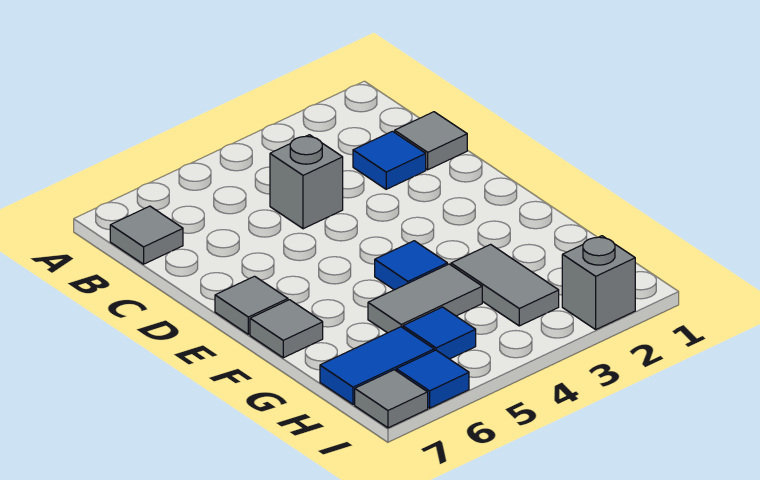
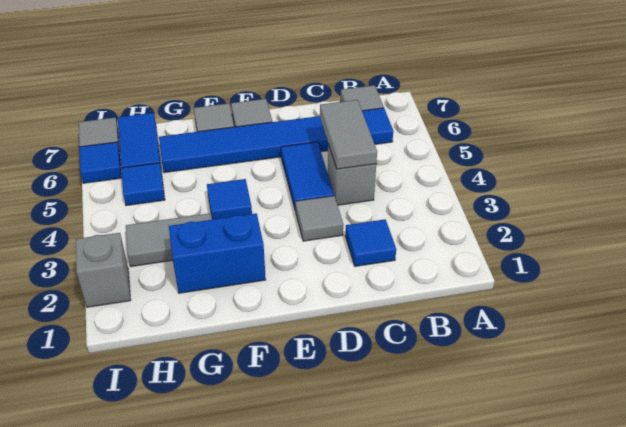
none -> blue tile B6:G6 level 1
grey tile C1 level 1 -> grey tile D3 level 1
none -> blue tile D4:D5 level 1
none -> blue brick F2:G2 level 1
grey tile G4:G5 level 1 -> grey tile C4:C5 level 2

